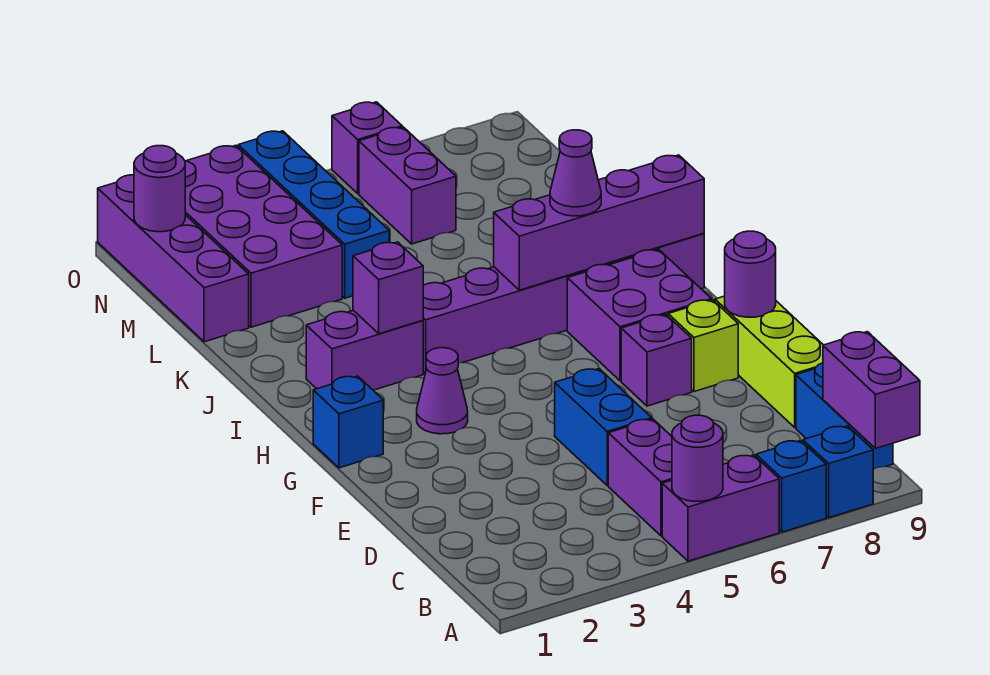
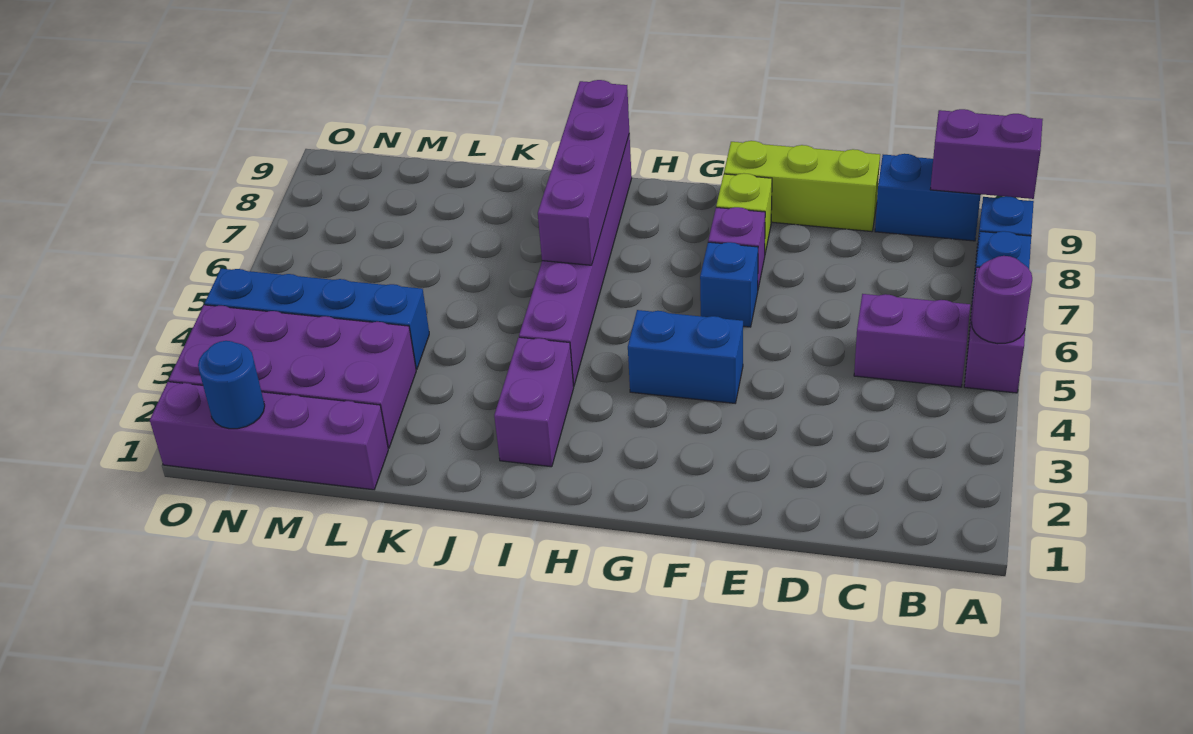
blue brick D5:E5 level 1 -> blue brick F4:G4 level 1
purple round brick F9 level 2 -> none
blue brick G1 level 1 -> blue brick F6 level 1
purple cone G3 level 1 -> none
purple brick G7:H8 level 1 -> none
purple brick I3 level 2 -> none
purple cone I7 level 3 -> none
purple brick M6:N6 level 1 -> none
purple round brick N1 level 2 -> blue round brick N1 level 2
purple brick O6 level 1 -> none

